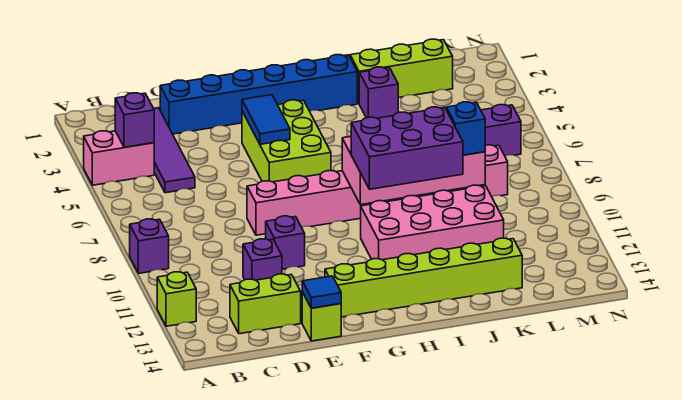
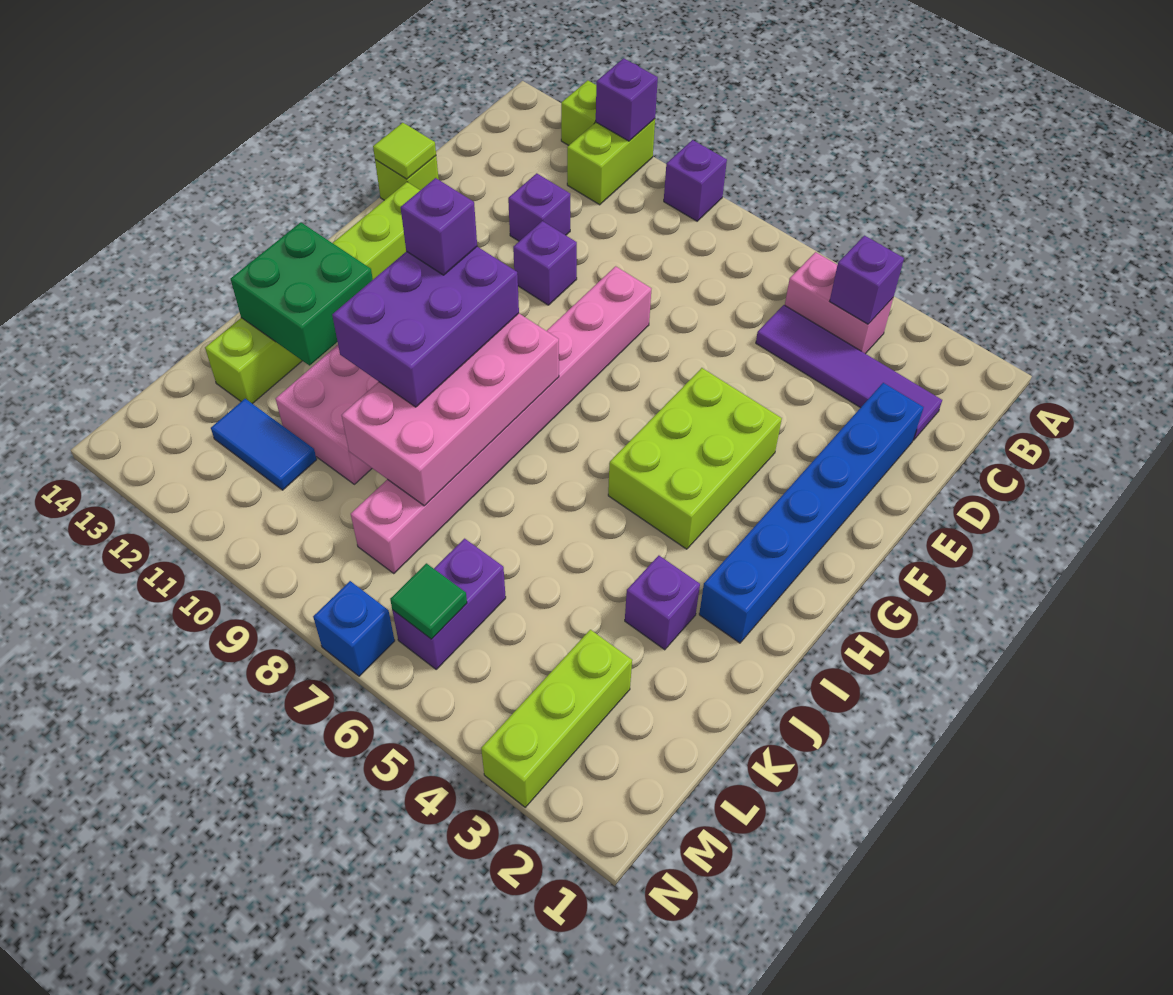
pink brick A4:B4 level 1 -> pink brick B4:B5 level 1
none -> purple brick A11 level 2
lime brick C13:D13 level 1 -> lime brick A11:B11 level 1
blue tile E14 level 2 -> lime tile E14 level 2
lime brick F4:G6 level 1 -> lime brick F4:H5 level 1
blue tile F4:F5 level 2 -> blue tile L11:L12 level 1
none -> purple brick H10 level 4
none -> green brick I12:J13 level 2
lime brick J2:L2 level 1 -> lime brick L3:N3 level 1
blue brick K9 level 3 -> blue brick N7 level 1
none -> green tile M6 level 2

